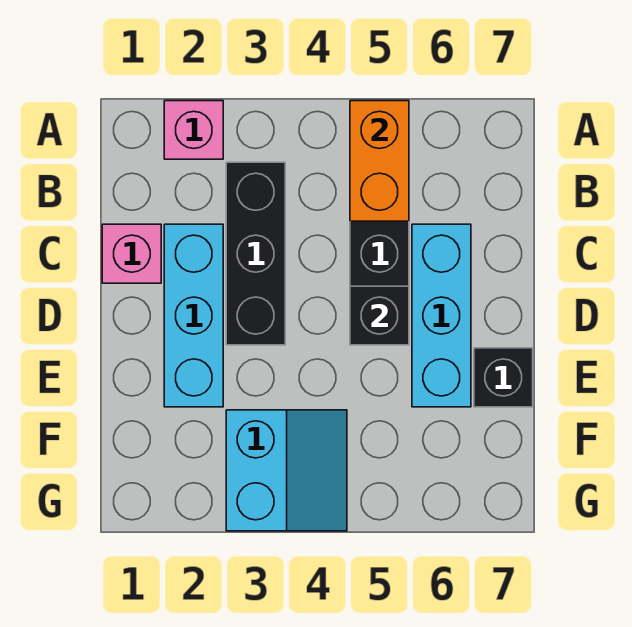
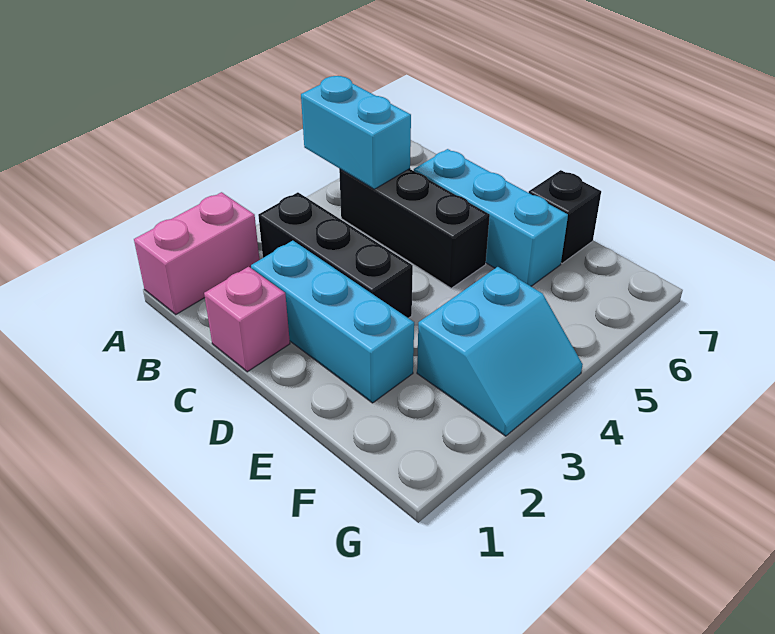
pink brick A2 level 1 -> pink brick A1:A2 level 1
orange brick A5:B5 level 2 -> cyan brick A5:B5 level 2
black brick D5 level 2 -> none
cyan slope F3:G4 level 1 top 3 -> cyan slope F3:G4 level 1 top F

